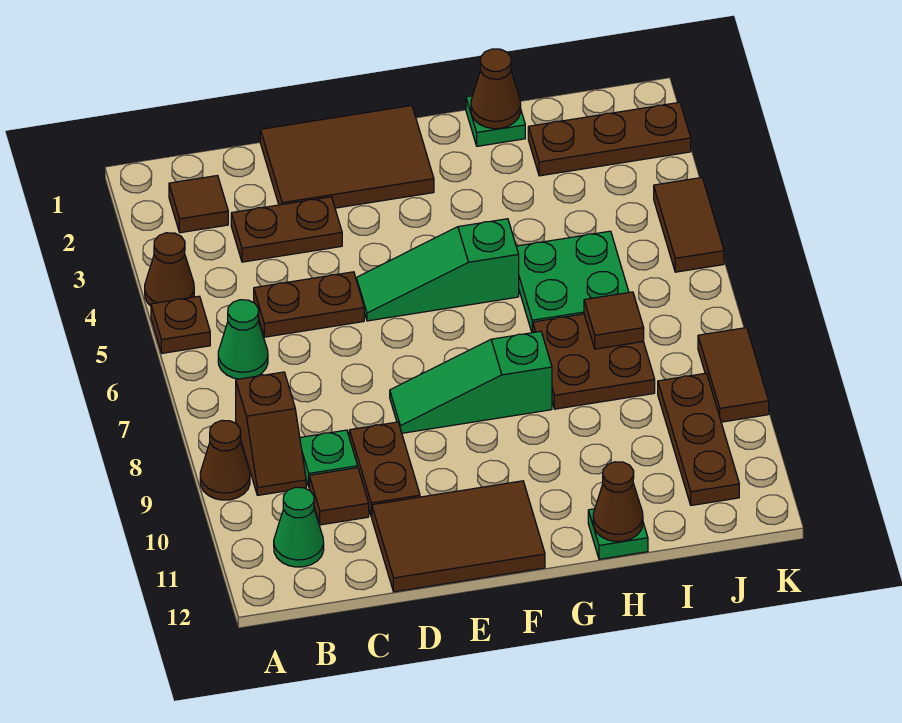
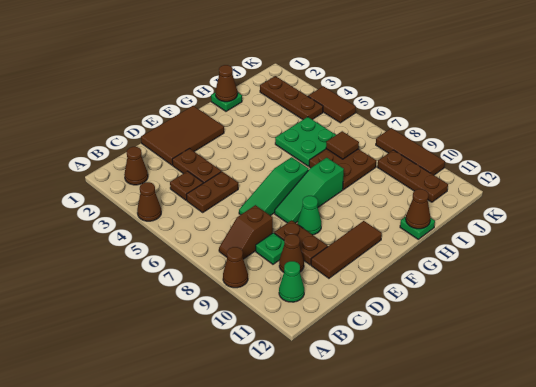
brown plate A5 level 1 -> brown plate C4 level 1
brown tile B2 level 1 -> brown cone B2 level 1
green cone B6 level 1 -> green cone E9 level 1
brown slope B8:B9 level 1 top 8 -> brown slope B8:C8 level 1 top C
brown plate C3:D3 level 1 -> brown plate D3:D4 level 1
brown tile C10 level 1 -> brown cone C10 level 1
brown tile D11:F12 level 1 -> brown tile D11:F11 level 1
green slope E5:G5 level 1 top G -> green slope D7:F7 level 1 top F
brown plate I2:K2 level 1 -> brown plate J2:J4 level 1
brown tile K8:K9 level 1 -> brown tile K8:K10 level 1

